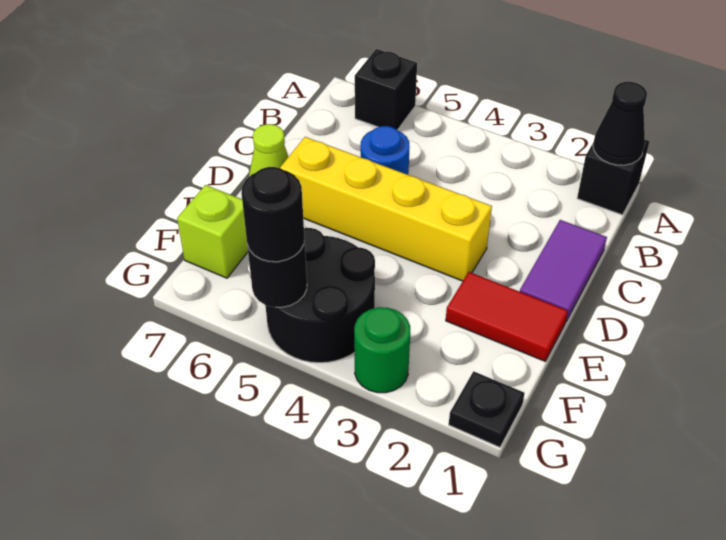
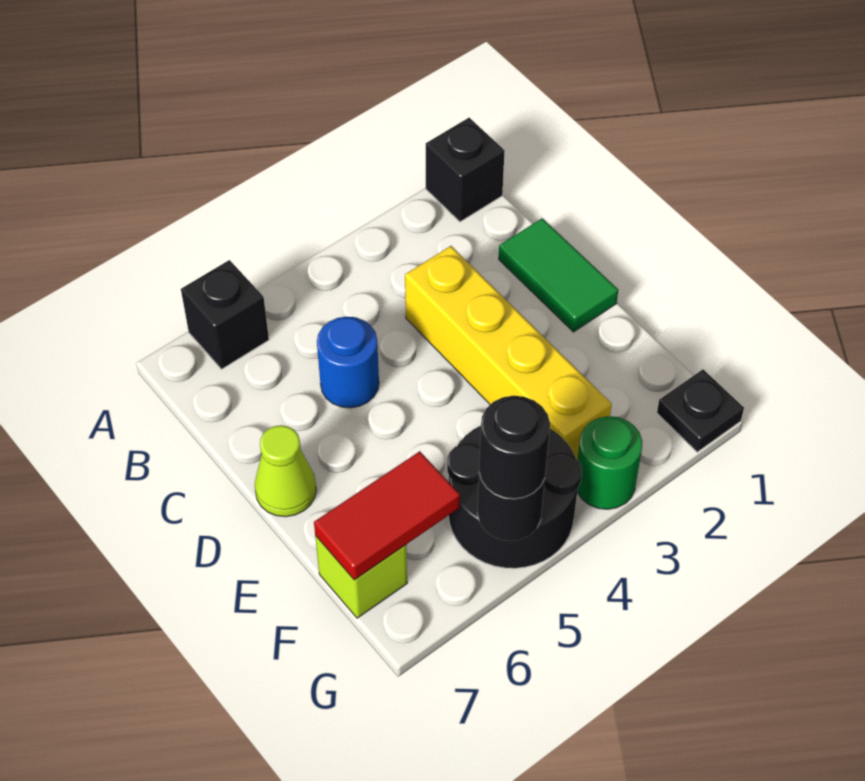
black cone A1 level 2 -> none
purple tile C1:D1 level 1 -> green tile C1:D1 level 1
yellow brick D3:D6 level 1 -> yellow brick C3:F3 level 1
red tile E1:E2 level 1 -> red tile F6:F7 level 2

